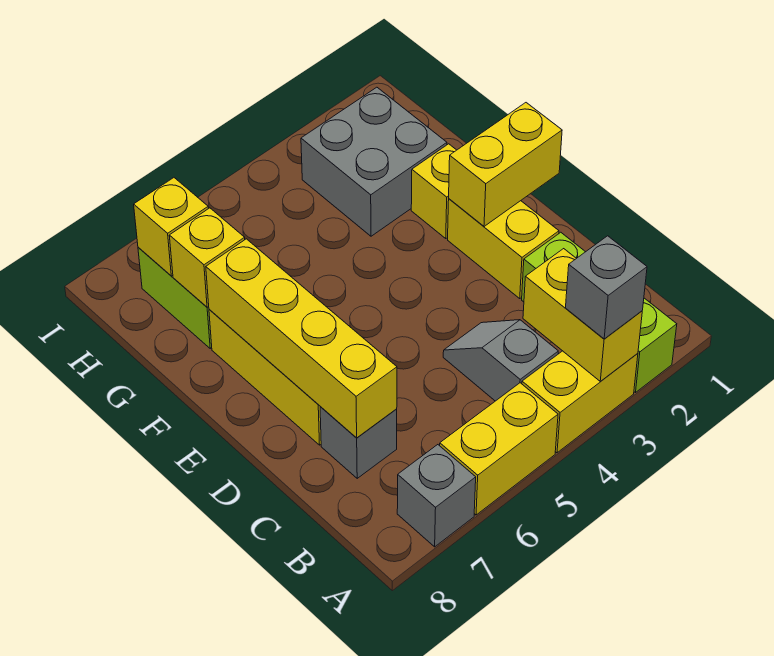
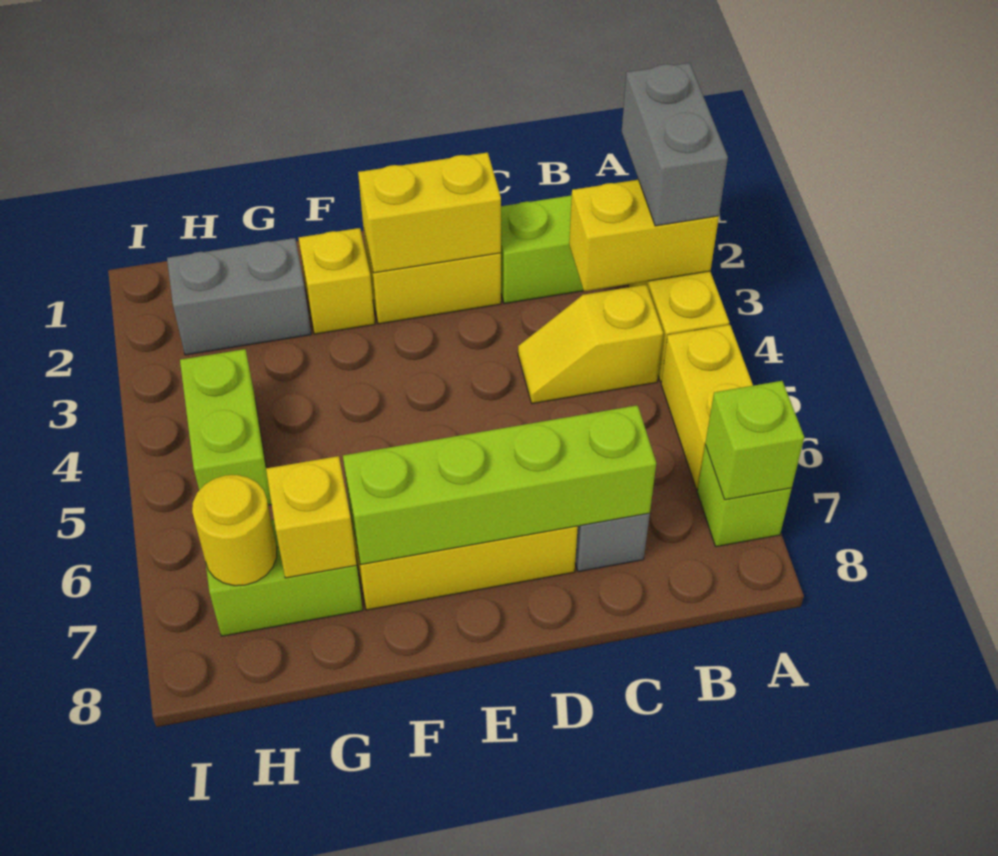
grey brick A3 level 3 -> grey brick A2:A3 level 3
grey brick A7 level 1 -> lime brick A7 level 1
none -> lime brick A7 level 2
grey slope B4:C4 level 1 top B -> yellow slope B4:C4 level 1 top B
yellow brick C7:F7 level 2 -> lime brick C7:F7 level 2
yellow brick E1:E2 level 2 -> yellow brick D2:E2 level 2
grey brick G2:H3 level 1 -> grey brick G2:H2 level 1
none -> lime brick H4:H5 level 1
yellow brick H7 level 2 -> yellow round brick H7 level 2

